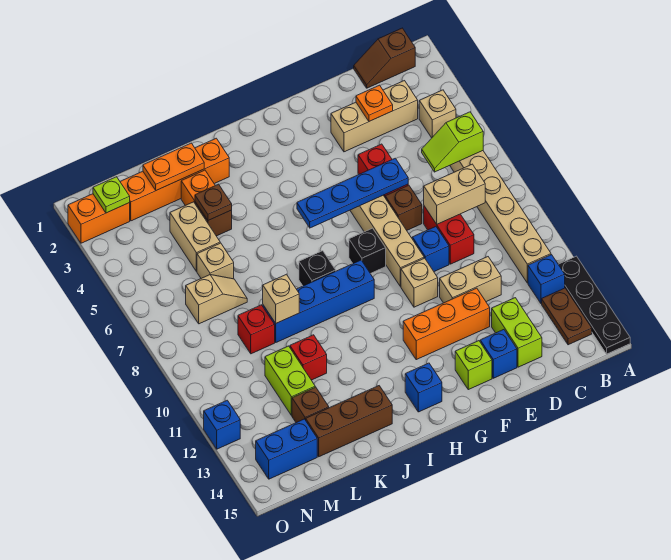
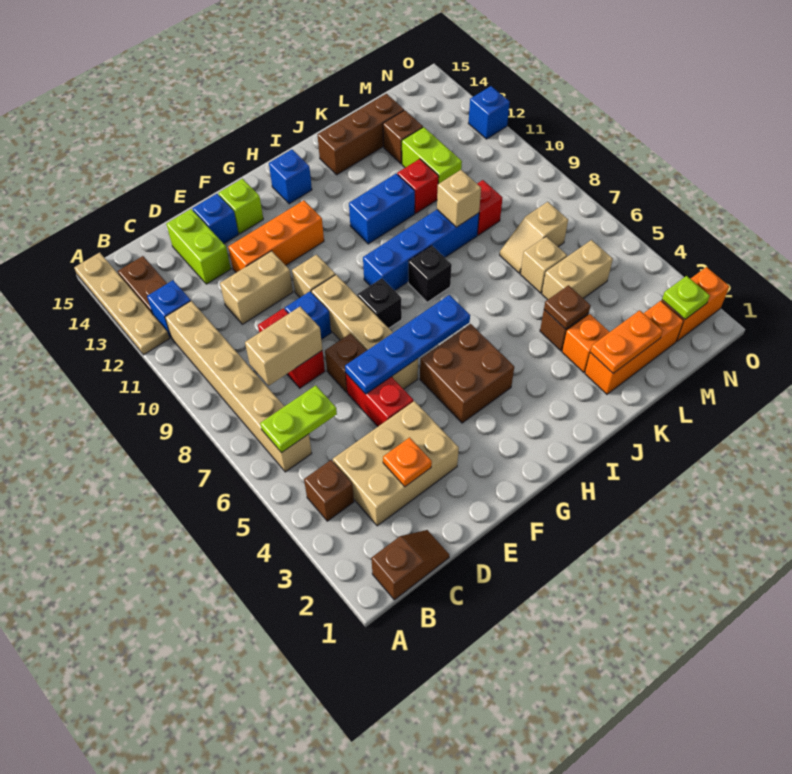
black plate A12:A15 level 1 -> tan plate A12:A15 level 1
tan brick B4 level 1 -> brown brick B4 level 1
lime slope B6:C6 level 2 top B -> lime plate B6:C6 level 2
tan brick C3:E3 level 1 -> tan brick C3:E4 level 1
none -> brown brick G4:H5 level 1
orange brick J2:M2 level 1 -> orange brick K2:M2 level 1
tan brick L4:L5 level 1 -> tan brick L5:M5 level 1
blue brick M14:N14 level 1 -> blue brick I11:J11 level 1

